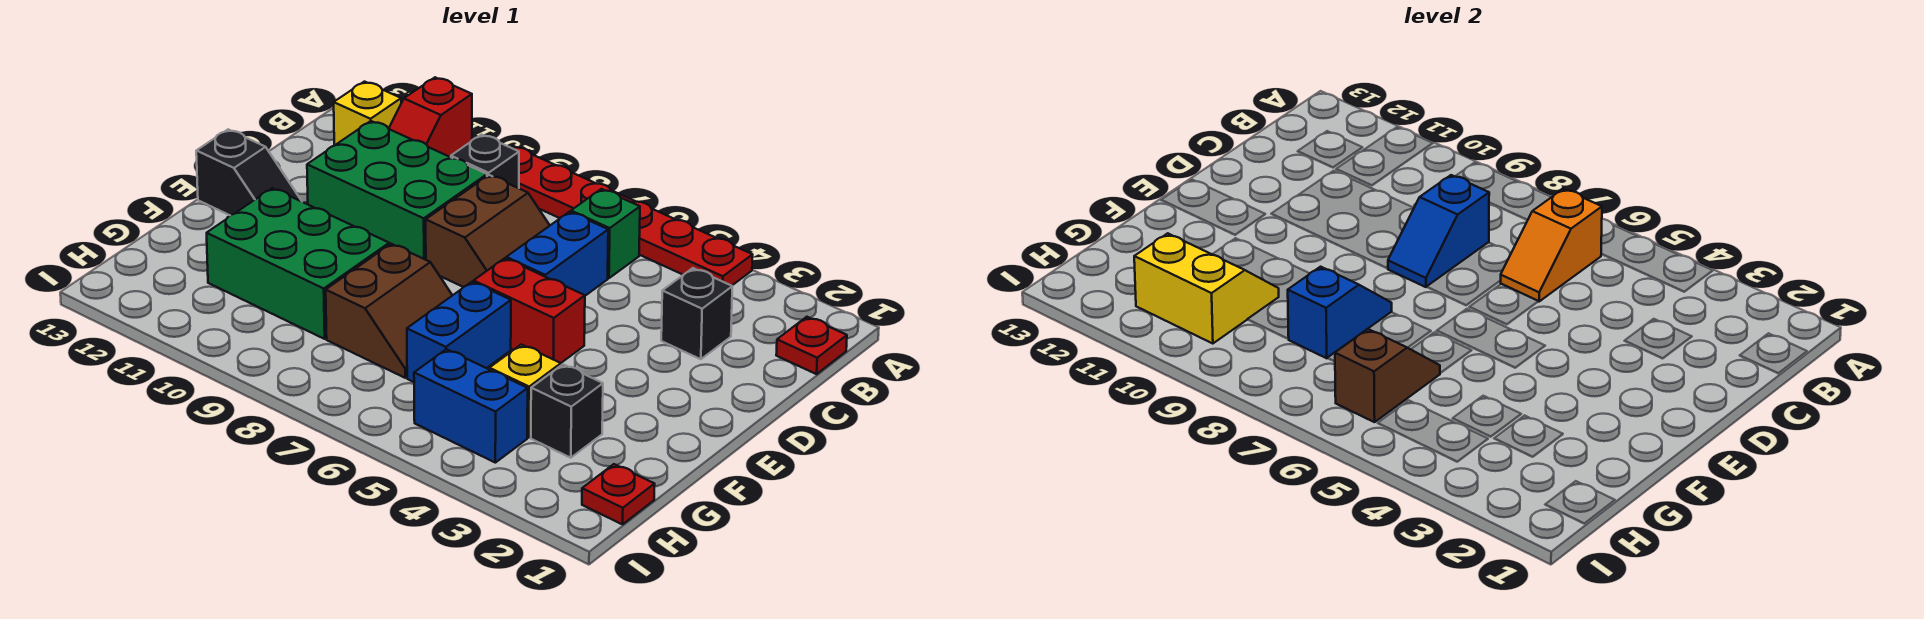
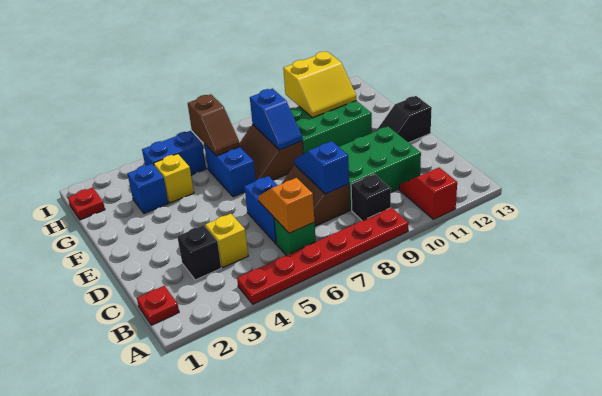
yellow brick B12 level 1 -> yellow brick C4 level 1
red brick E5:E6 level 1 -> none
black brick G3 level 1 -> blue brick G3 level 1

